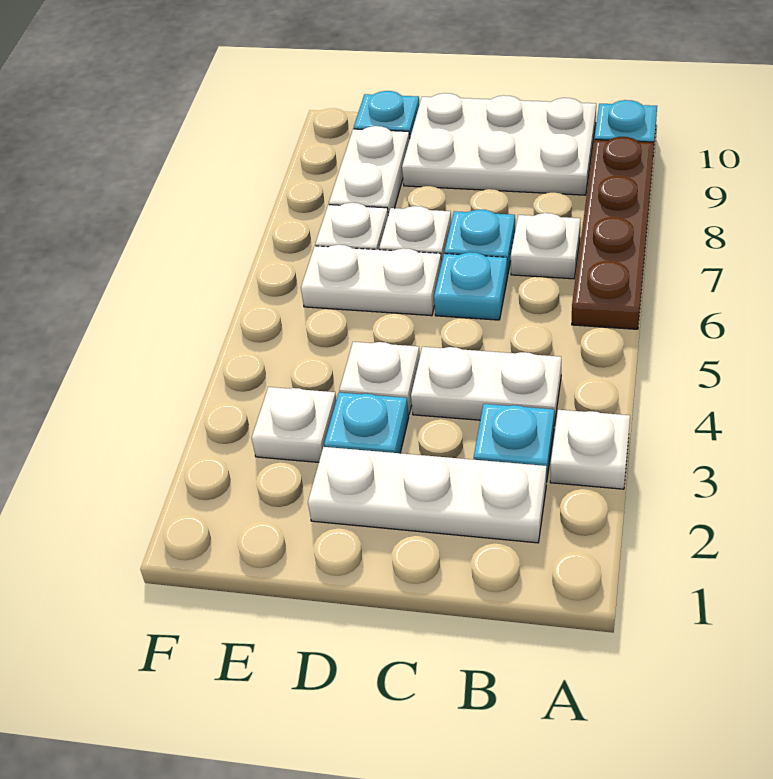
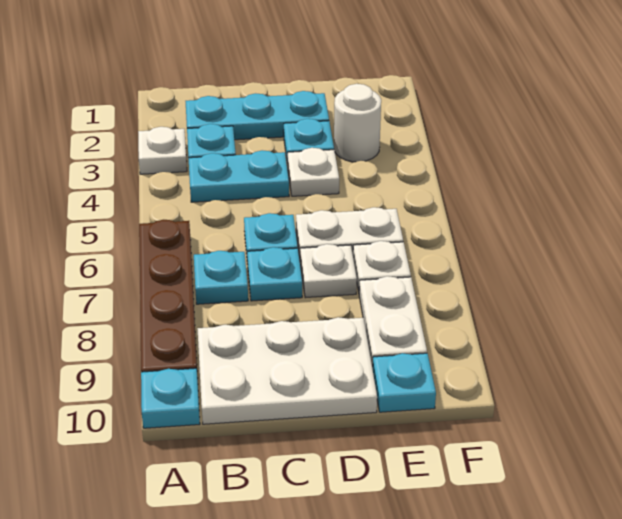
white plate B2:D2 level 1 -> cyan plate B2:D2 level 1
white plate B4:C4 level 1 -> cyan plate B4:C4 level 1
white plate B7 level 1 -> cyan plate B7 level 1
white plate E3 level 1 -> white round brick E3 level 1

